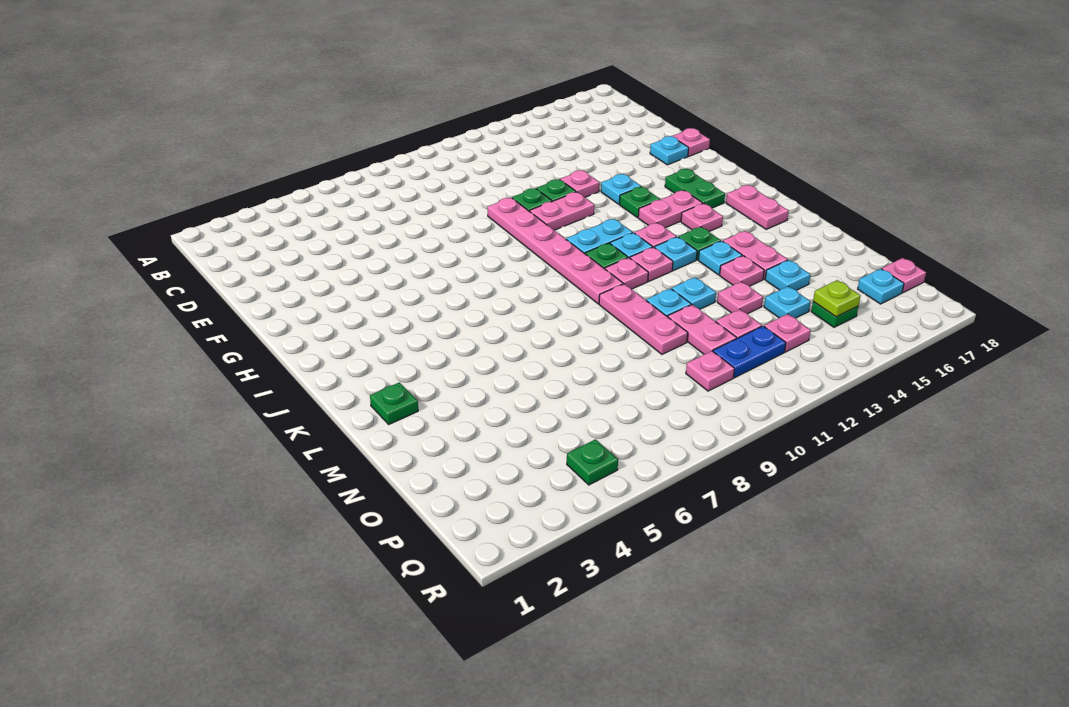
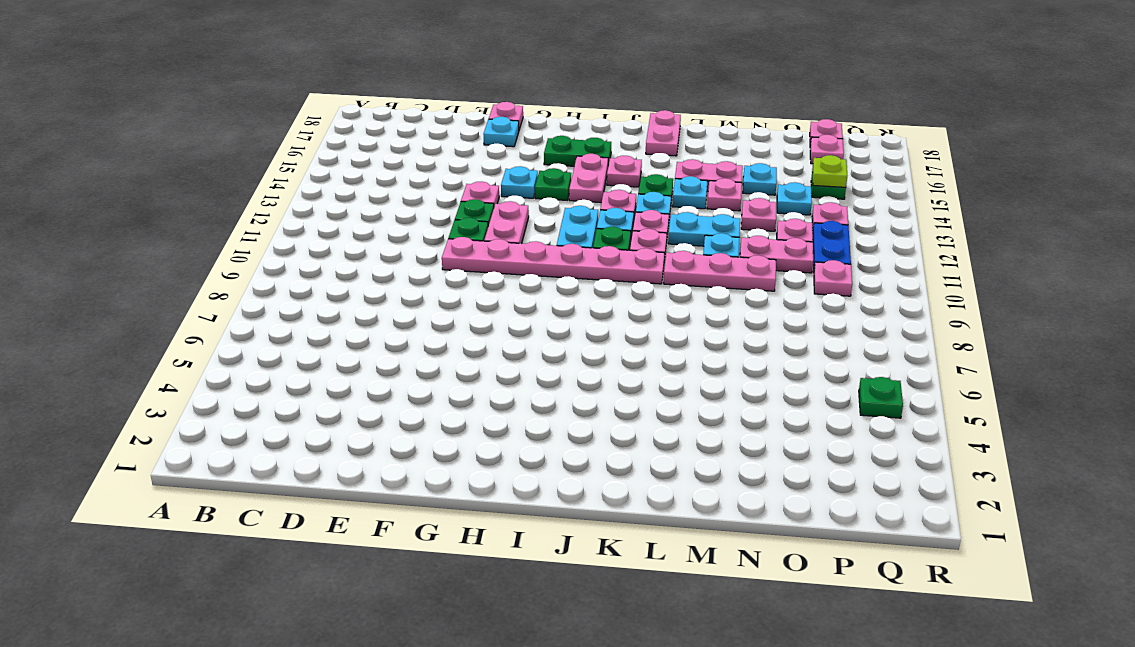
pink plate J17:K17 level 1 -> pink plate K17:K18 level 1
green plate L2 level 1 -> none
cyan plate M12 level 1 -> cyan plate L12:M12 level 1
cyan plate P17 level 1 -> pink plate P17 level 1

